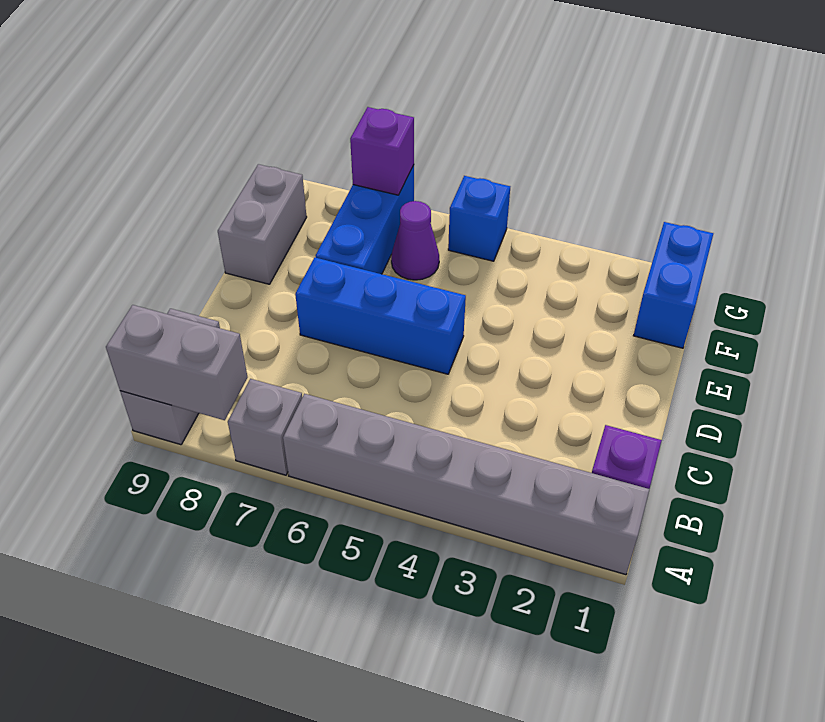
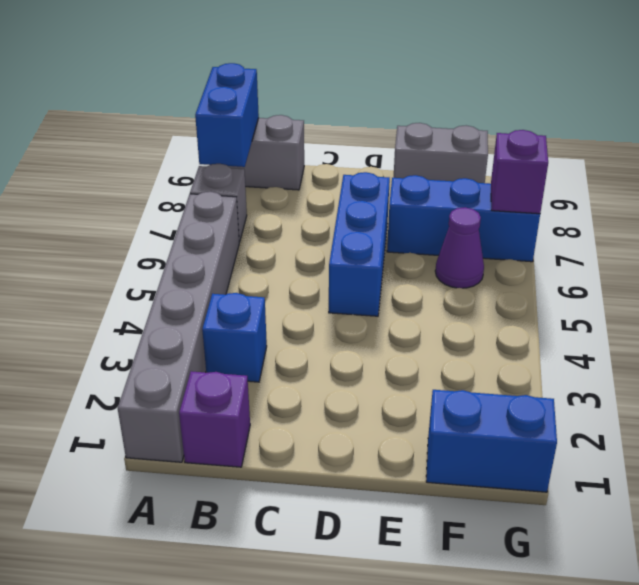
grey brick A8:A9 level 2 -> blue brick A8:A9 level 2
blue brick G5 level 1 -> blue brick B3 level 1

